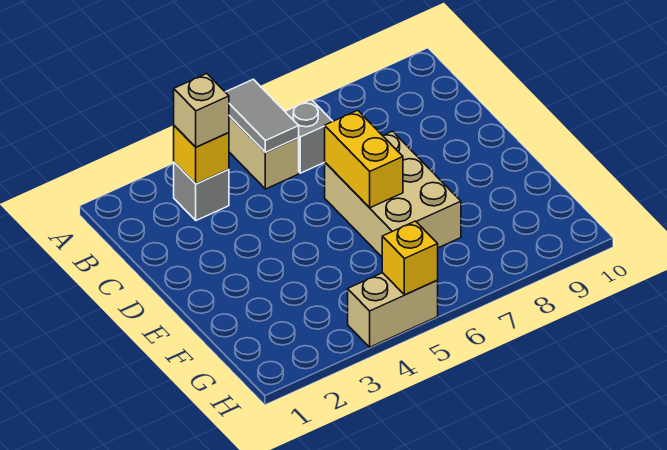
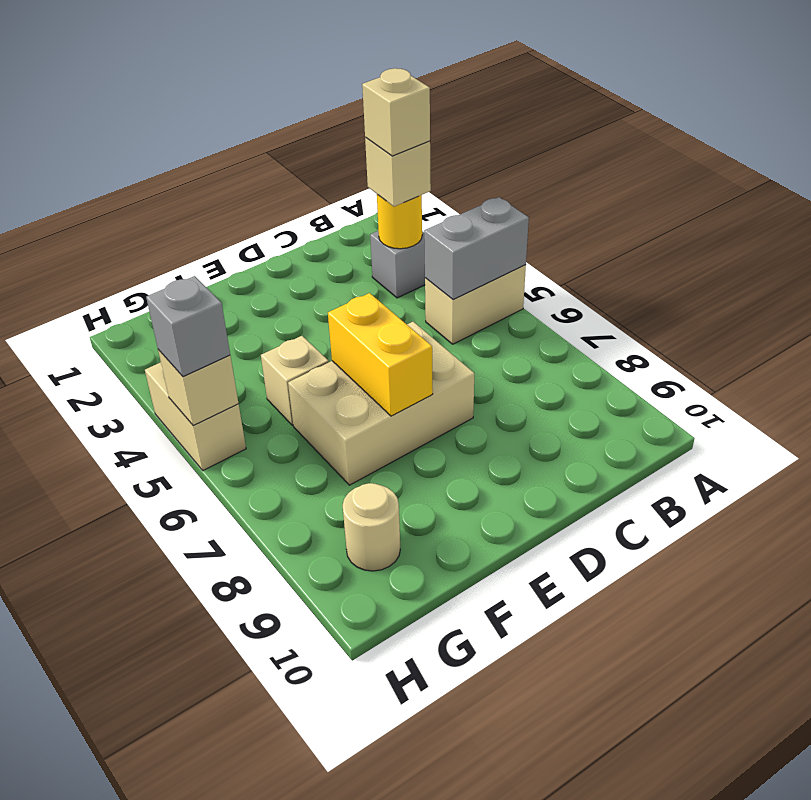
grey tile A5:B5 level 2 -> grey brick A5:B5 level 2
yellow brick B3 level 2 -> yellow round brick B3 level 2
none -> tan brick B3 level 4
grey brick B6 level 1 -> grey brick H5 level 3
yellow brick D6:E6 level 2 -> yellow brick E6:E7 level 2
none -> tan brick F5 level 1
none -> tan round brick G9 level 1
yellow brick H5 level 2 -> tan brick H5 level 2

